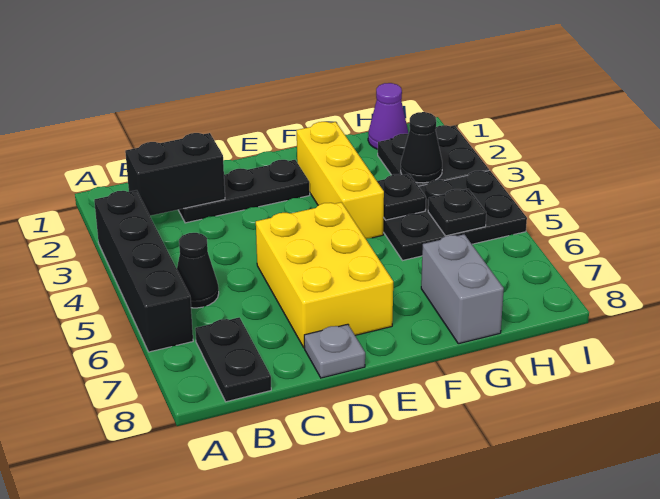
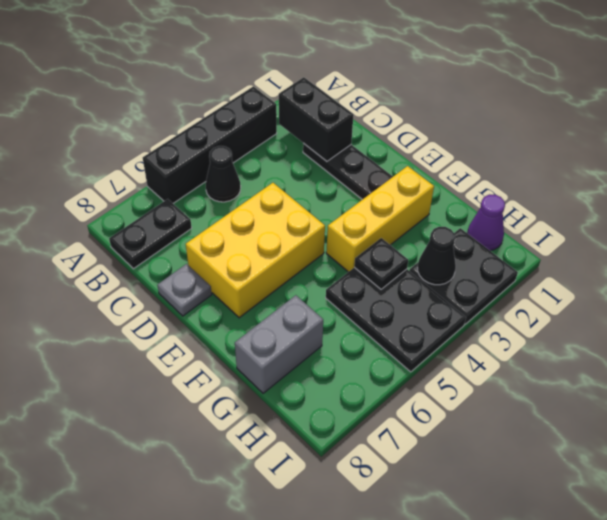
black plate H5 level 2 -> none

